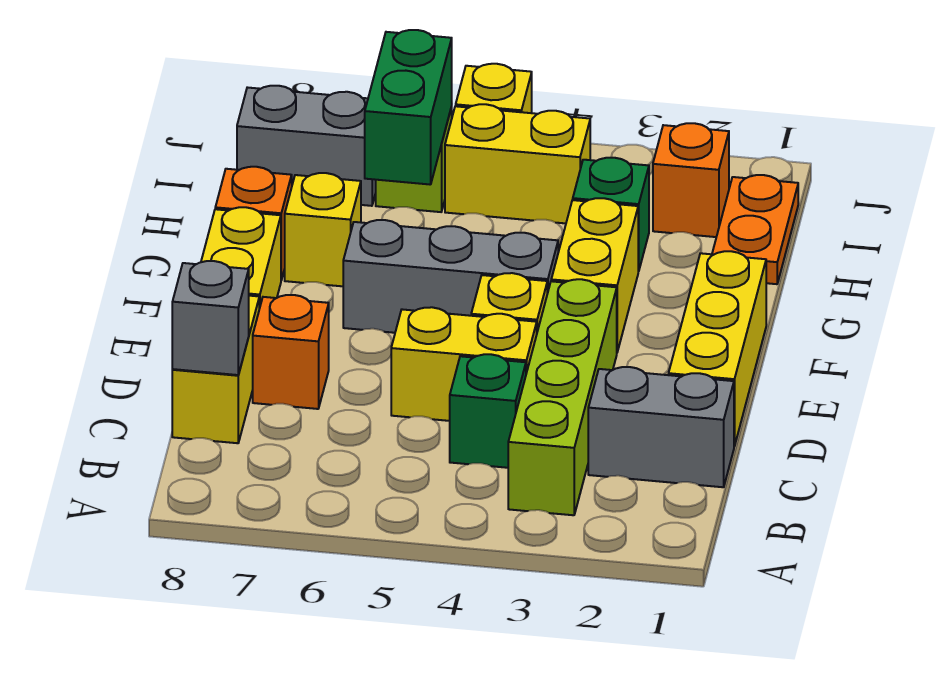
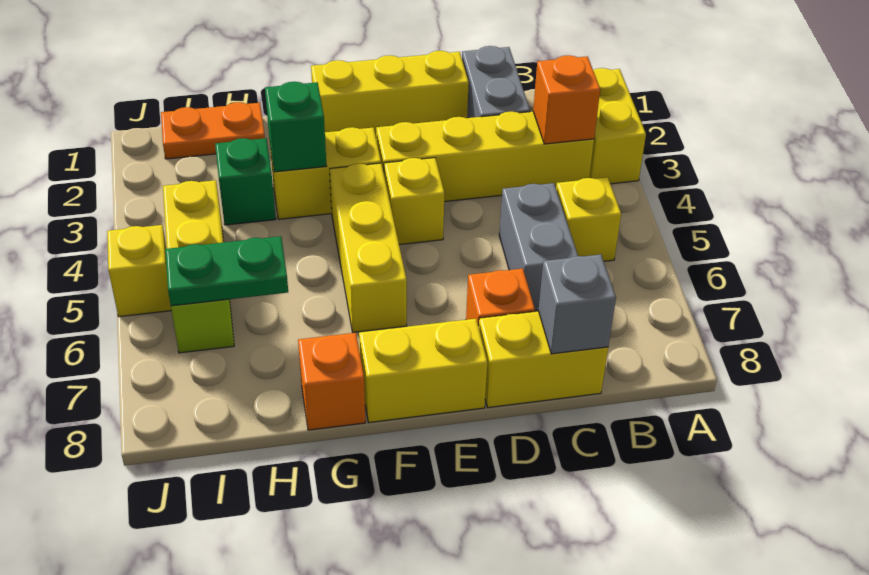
lime brick B3:E3 level 1 -> yellow brick B3:E3 level 1
green brick C4 level 1 -> green brick G3 level 2
yellow brick D4:D5 level 1 -> yellow brick A2:A3 level 1
grey brick F4:F6 level 1 -> yellow brick F4:F6 level 1
yellow brick G7 level 1 -> yellow brick B5 level 1
green brick H6:I6 level 2 -> green plate H6:I6 level 2
orange brick I2 level 1 -> orange brick B3 level 2
grey brick I7:I8 level 1 -> grey brick C5:C6 level 1

